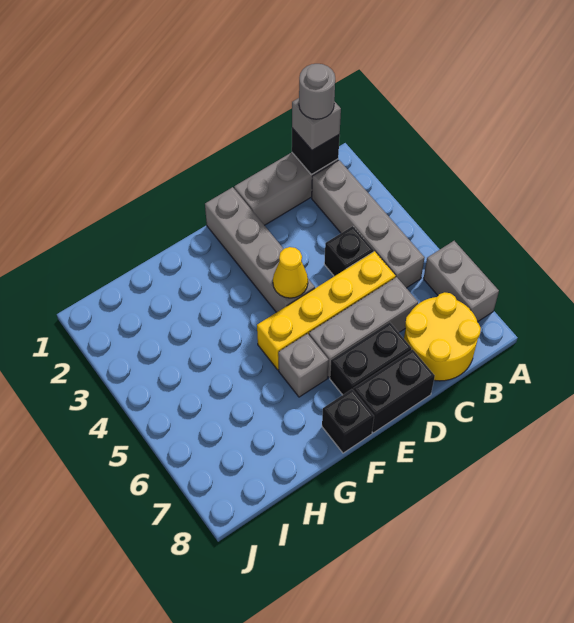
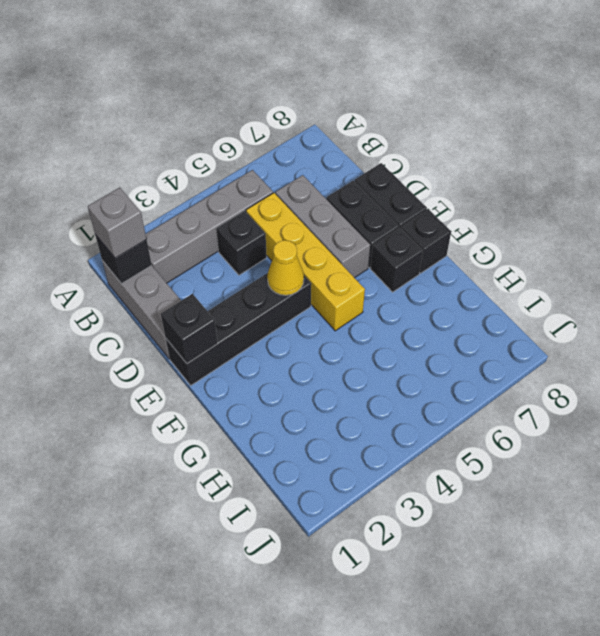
grey brick A6:A7 level 1 -> none
grey round brick B1 level 4 -> none
yellow round brick B7:C8 level 1 -> none
grey brick E1:E4 level 1 -> black brick E1:E4 level 1
none -> black brick E1 level 2
grey brick F6 level 1 -> none
none -> black brick F7 level 1

